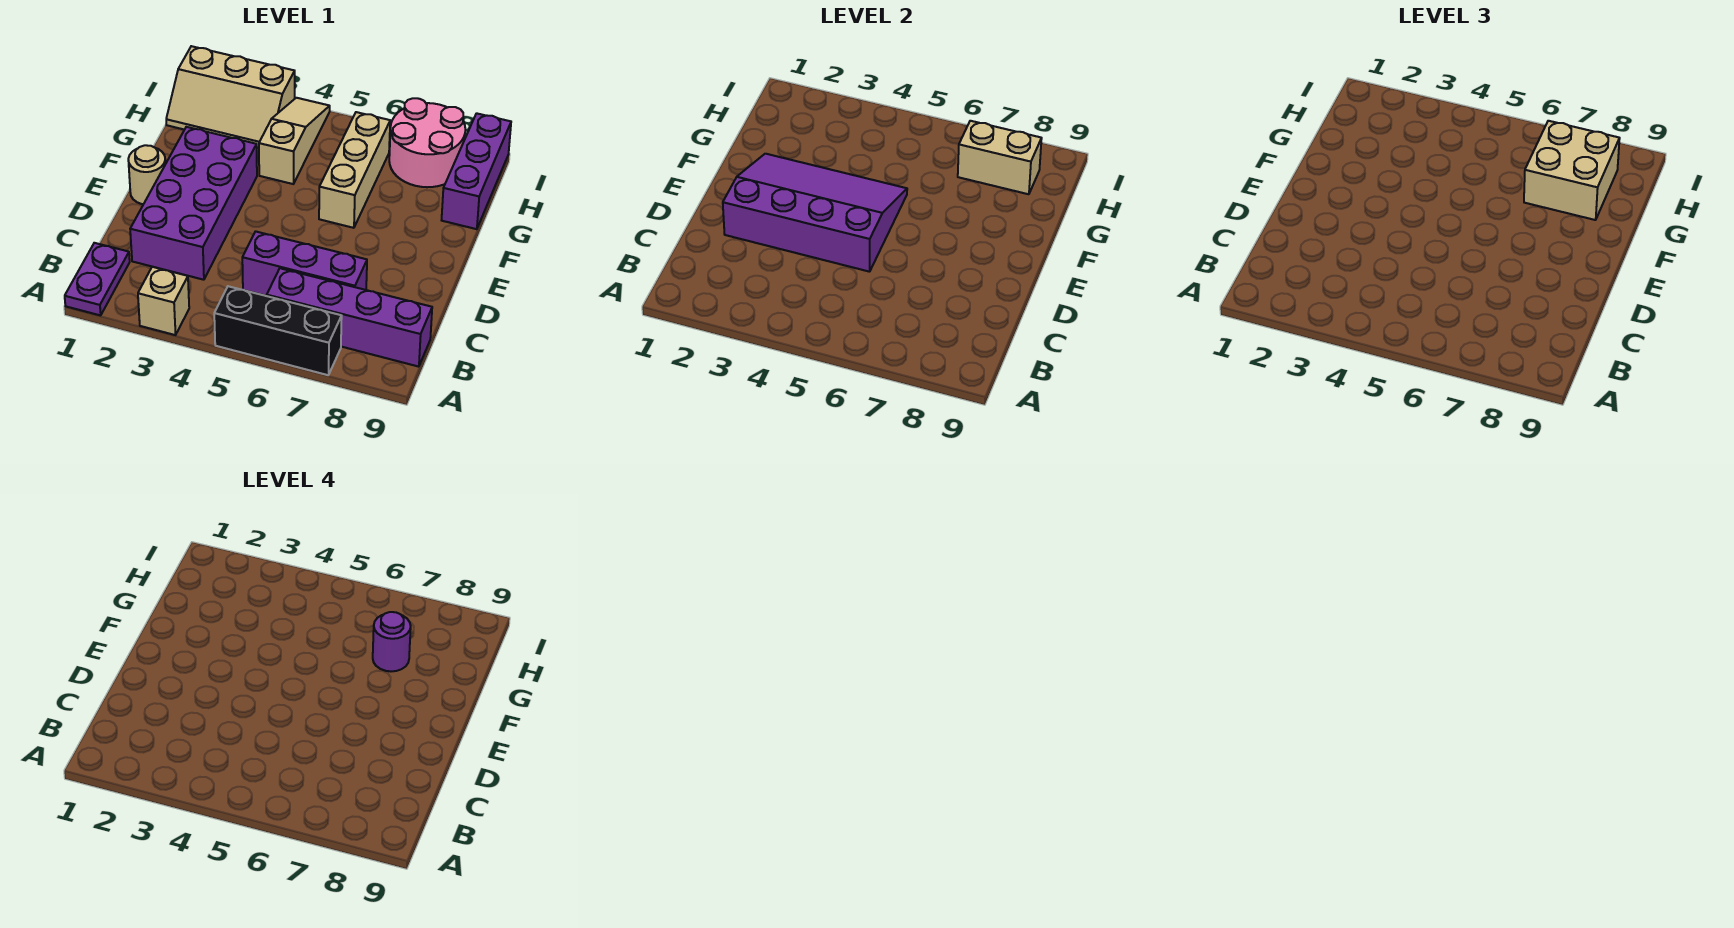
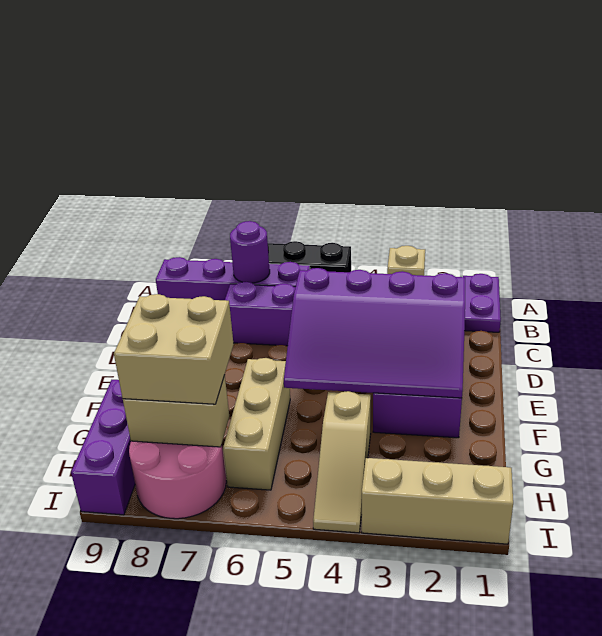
tan round brick E1 level 1 -> none
purple round brick G7 level 4 -> purple round brick B7 level 2

